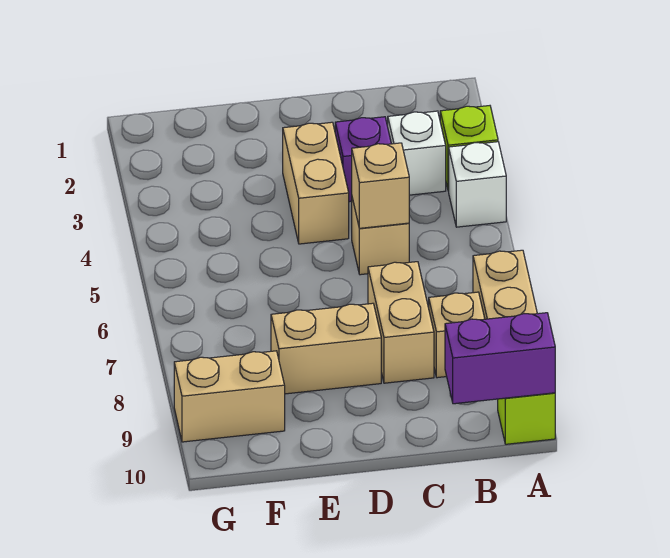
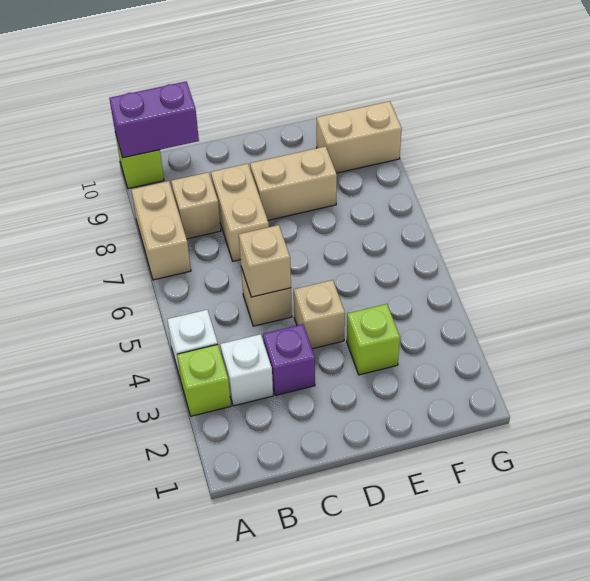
tan brick D3:D4 level 1 -> tan brick D4 level 1
none -> lime brick E3 level 1

